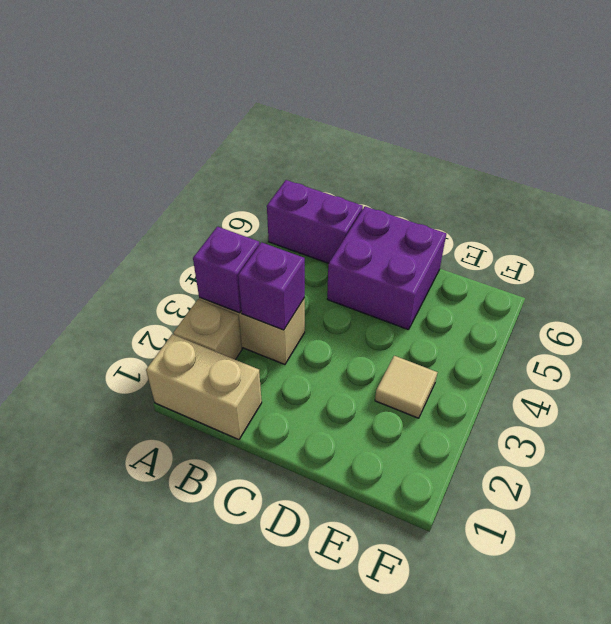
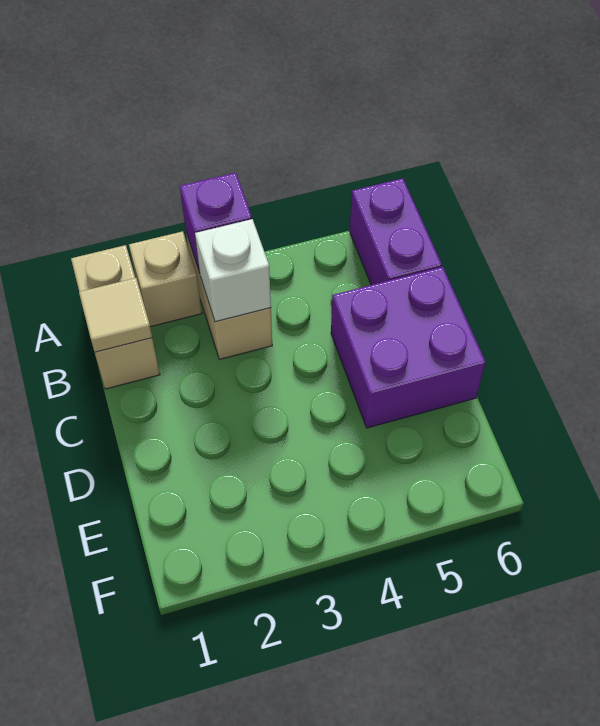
purple brick B3 level 2 -> white brick B3 level 2
tan tile E3 level 1 -> tan tile B1 level 2

